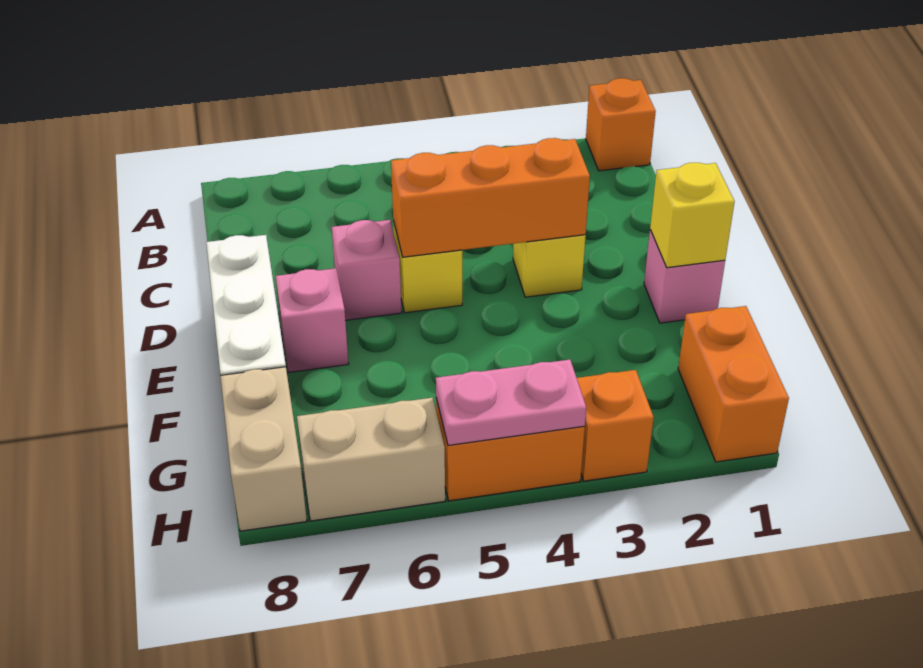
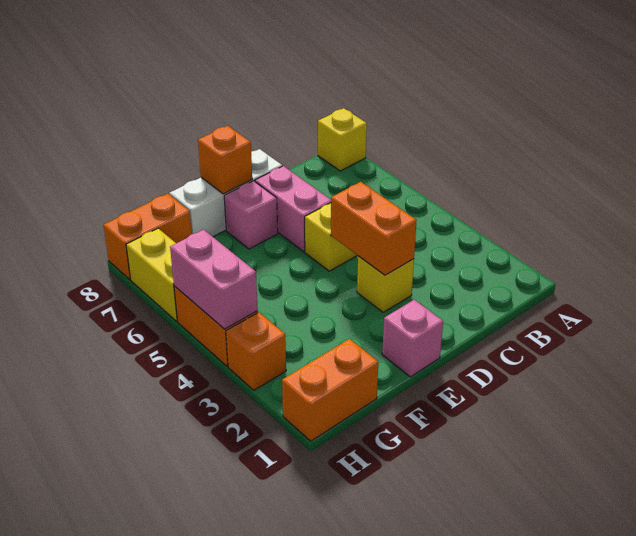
orange brick A1 level 1 -> orange brick E8 level 2
orange brick D3:D5 level 2 -> orange brick D3:D4 level 2
pink brick D6 level 1 -> pink brick D6:D7 level 1
yellow brick E1 level 2 -> yellow brick A8 level 1
tan brick G8:H8 level 1 -> orange brick G8:H8 level 1
pink plate H4:H5 level 2 -> pink brick H4:H5 level 2
tan brick H6:H7 level 1 -> yellow brick H6:H7 level 1

